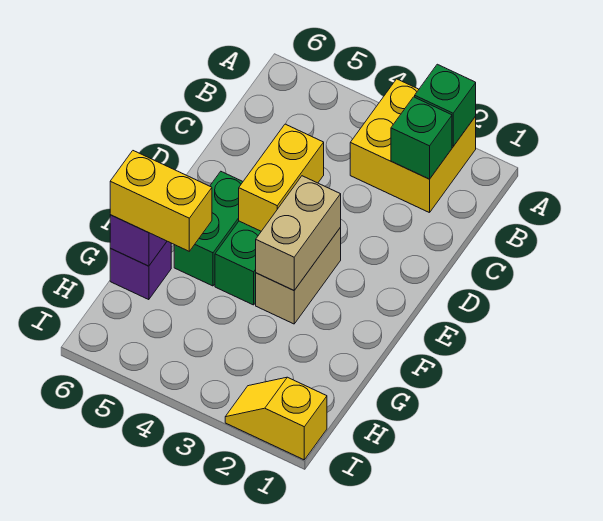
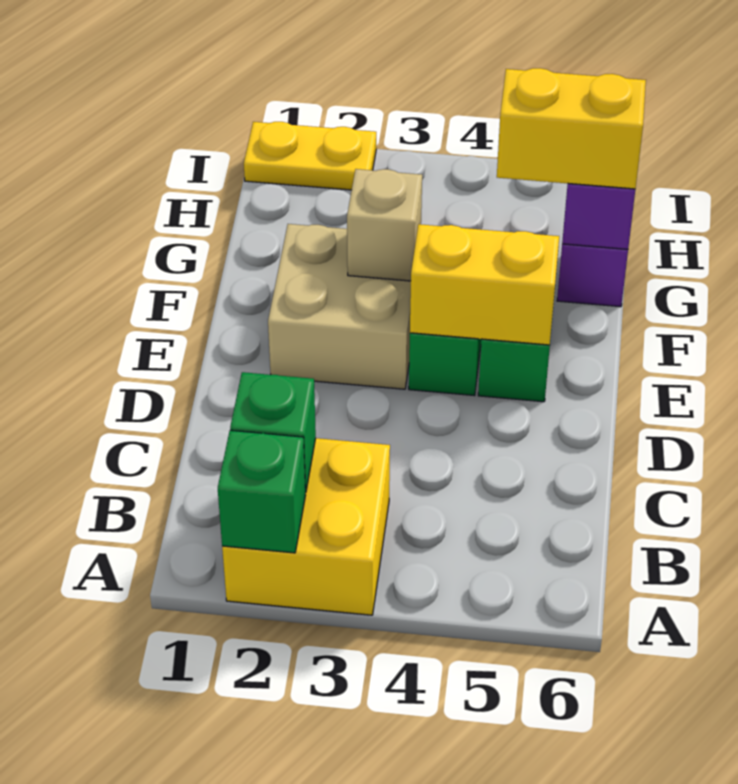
yellow brick D4:E4 level 2 -> yellow brick E4:E5 level 2
tan brick E3:F3 level 1 -> tan brick E2:F3 level 1
tan brick E3:F3 level 2 -> tan brick F3 level 2
yellow slope I1:I2 level 1 top 1 -> yellow plate I1:I2 level 1

